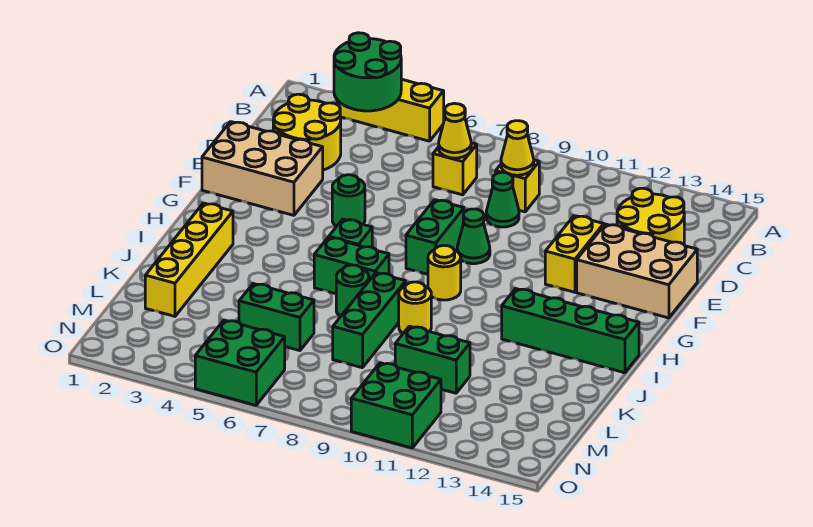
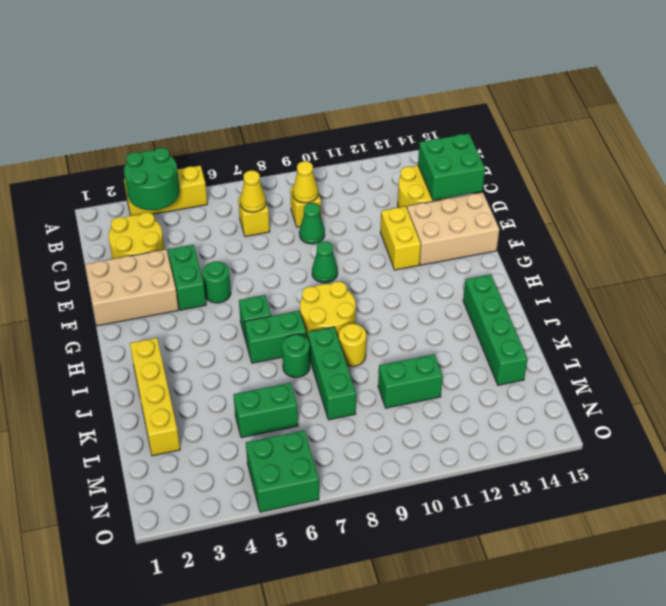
green brick F8:G8 level 1 -> green brick E4:F4 level 1
yellow round brick H9 level 1 -> yellow round brick H8:I9 level 1
green brick I12:I15 level 1 -> green brick I14:L14 level 1
green brick N10:O11 level 1 -> green brick C14:D15 level 2

